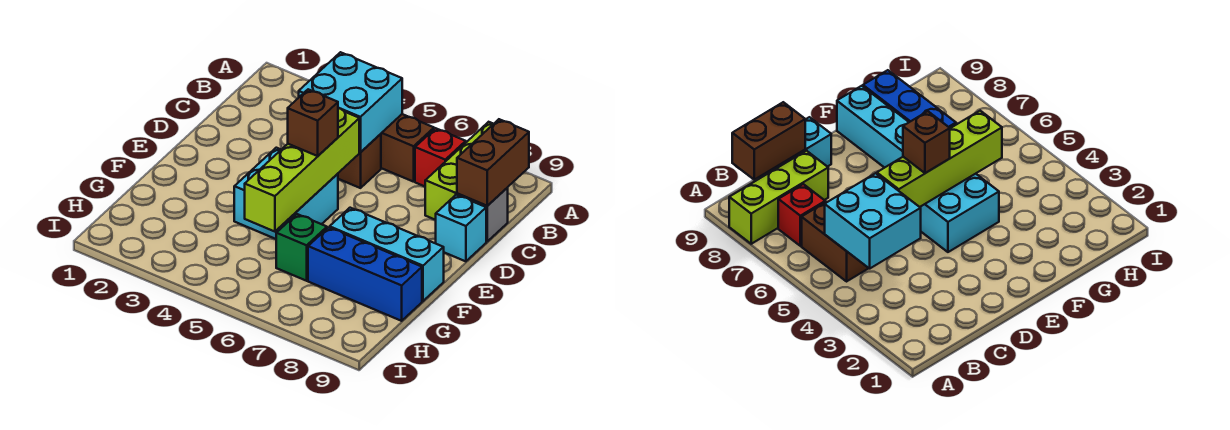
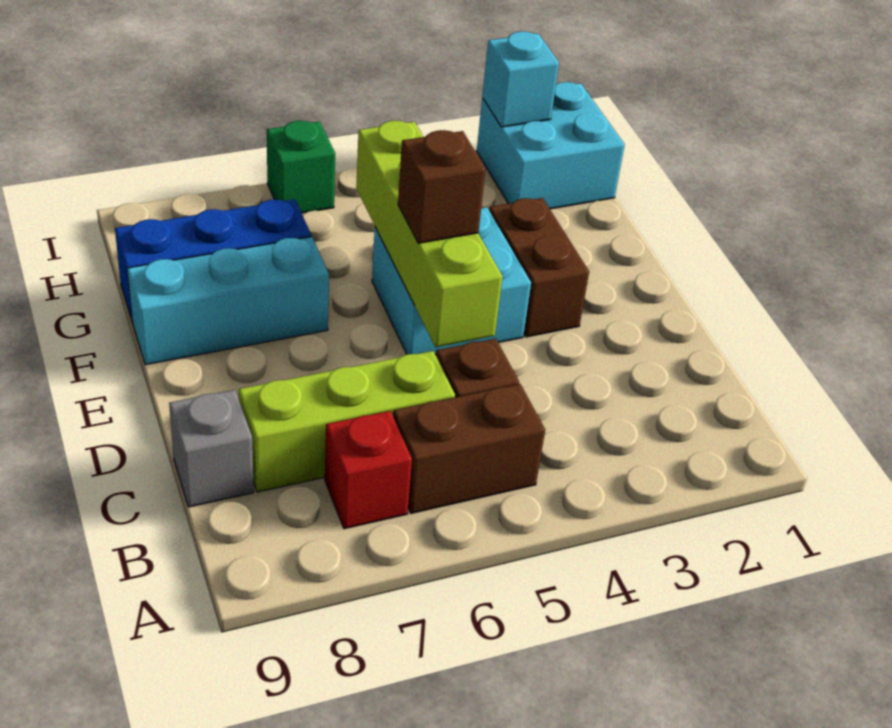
lime brick A8:C8 level 1 -> lime brick C6:C8 level 1
cyan brick B4:C5 level 2 -> cyan brick H1:I2 level 1
brown brick B9:C9 level 2 -> brown brick E3:F3 level 1
cyan brick D9 level 1 -> cyan brick I2 level 2
green brick G6 level 1 -> green brick I6 level 1

